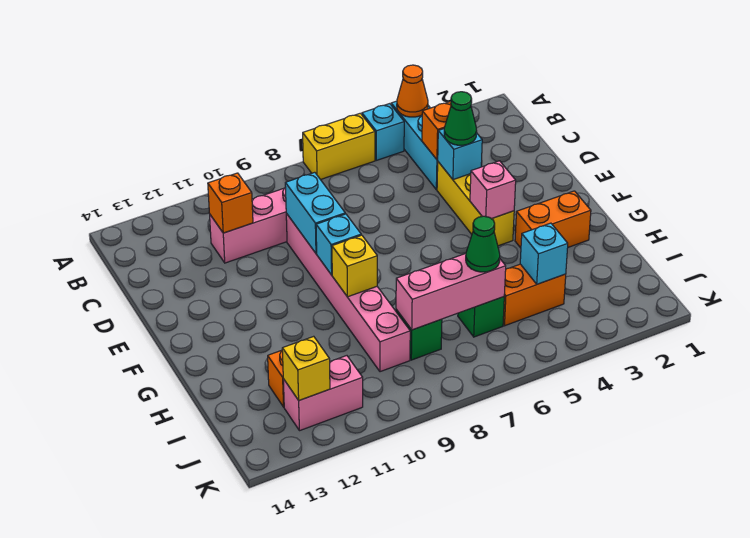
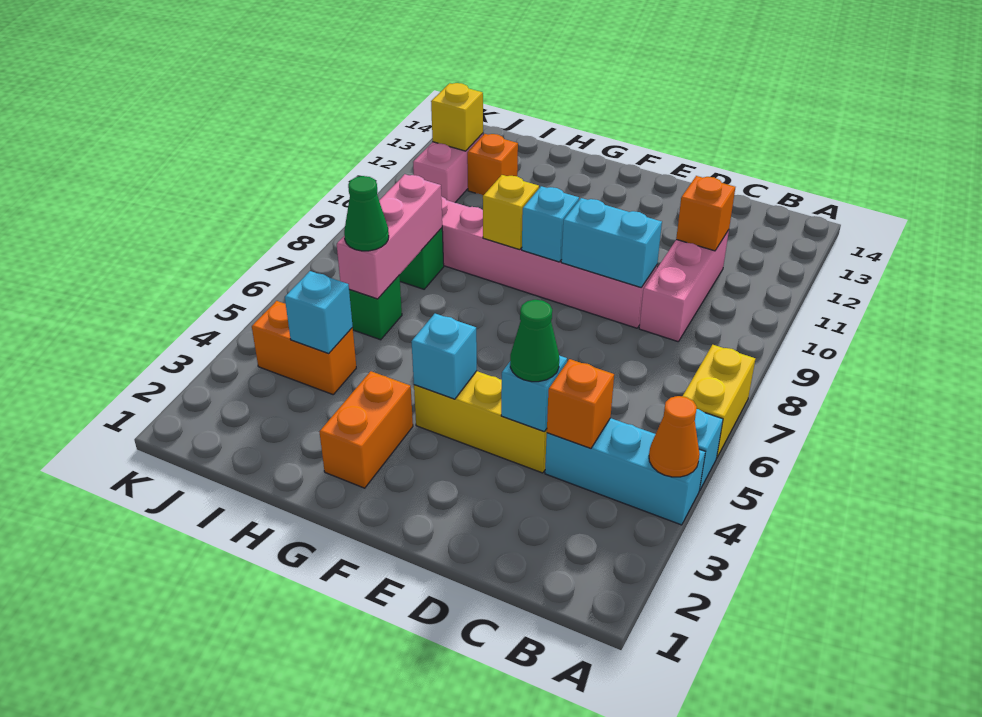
pink brick F4 level 2 -> cyan brick F4 level 2
orange brick I4:I5 level 1 -> orange brick I4:J4 level 1

